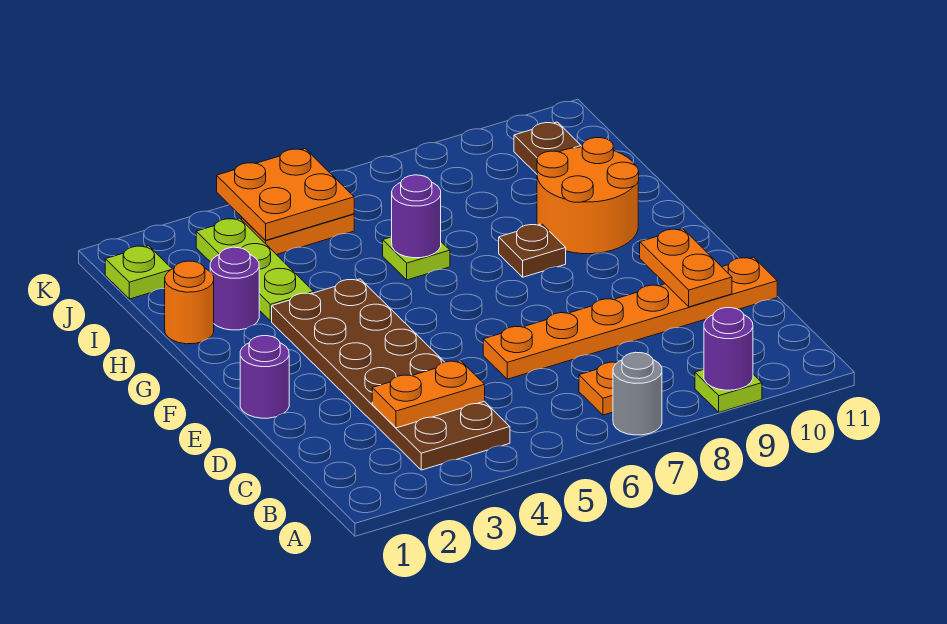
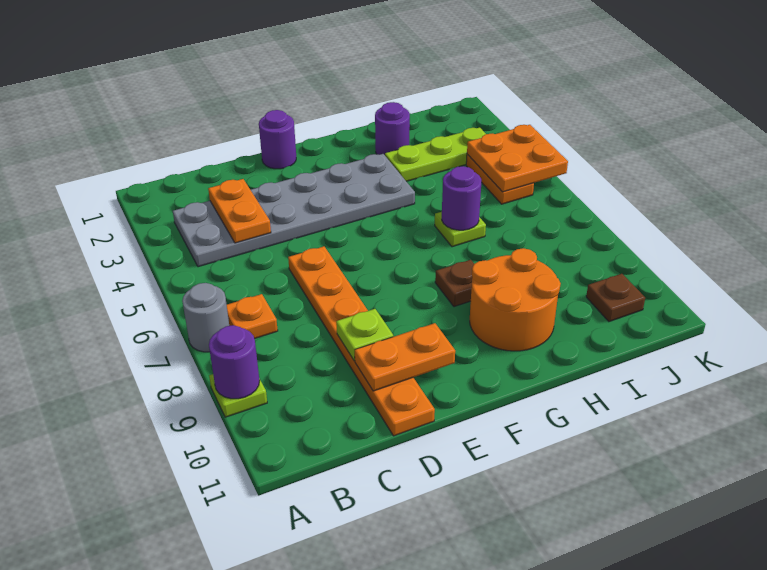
brown plate B3:G4 level 1 -> grey plate B3:G4 level 1
orange round brick H1 level 1 -> none
lime plate J1 level 1 -> lime plate D9 level 2

